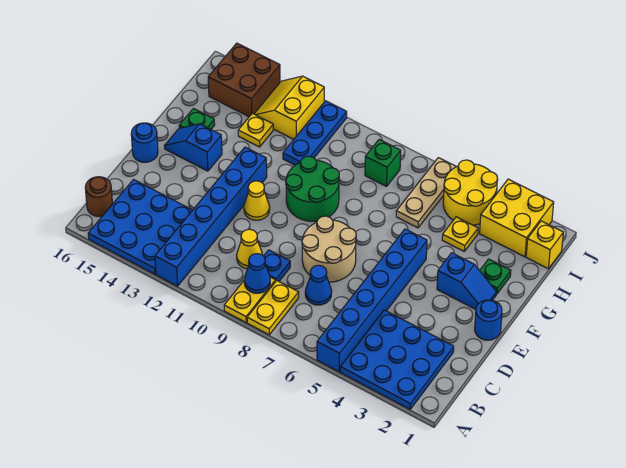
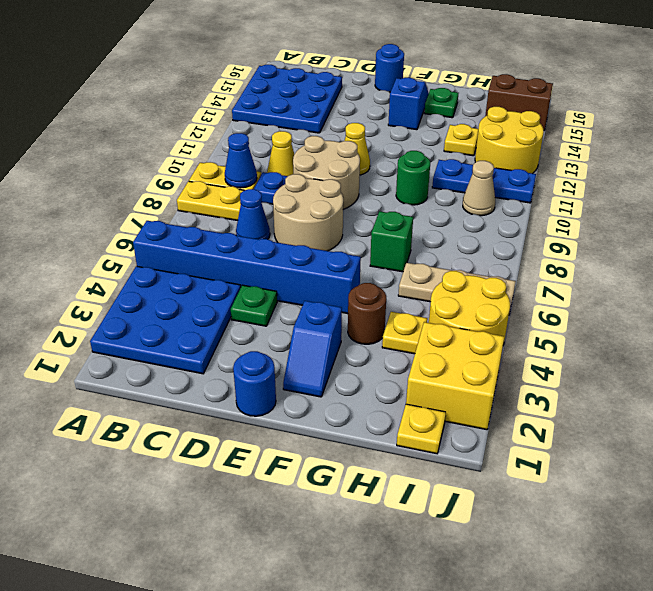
blue brick A12:F12 level 1 -> none
brown round brick B16 level 1 -> brown round brick G4 level 1
none -> tan round brick D9:E10 level 1
green round brick F9:G10 level 1 -> green round brick G10 level 1
green plate G2 level 1 -> green plate D4 level 1
yellow brick I1 level 1 -> yellow plate I1 level 1
green brick I8 level 1 -> green brick G7 level 1
none -> tan cone I10 level 1
yellow slope I12:J13 level 1 top 12 -> yellow round brick I12:J13 level 1
brown brick I14:J15 level 1 -> brown brick I15:J15 level 1

